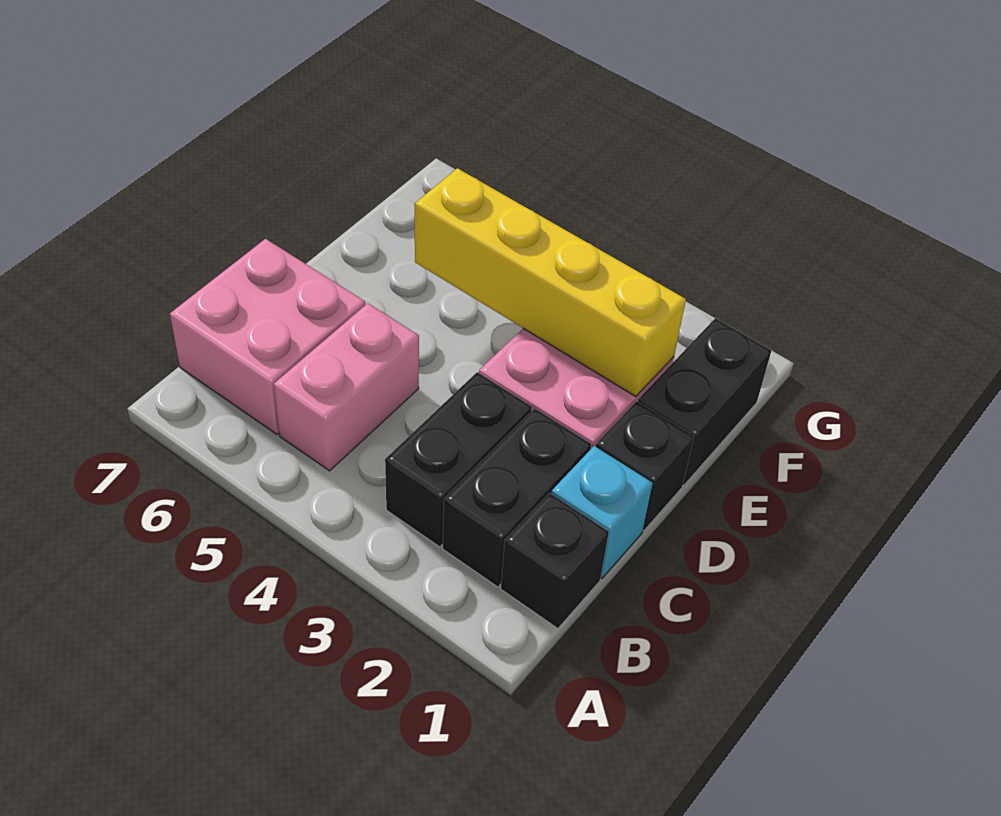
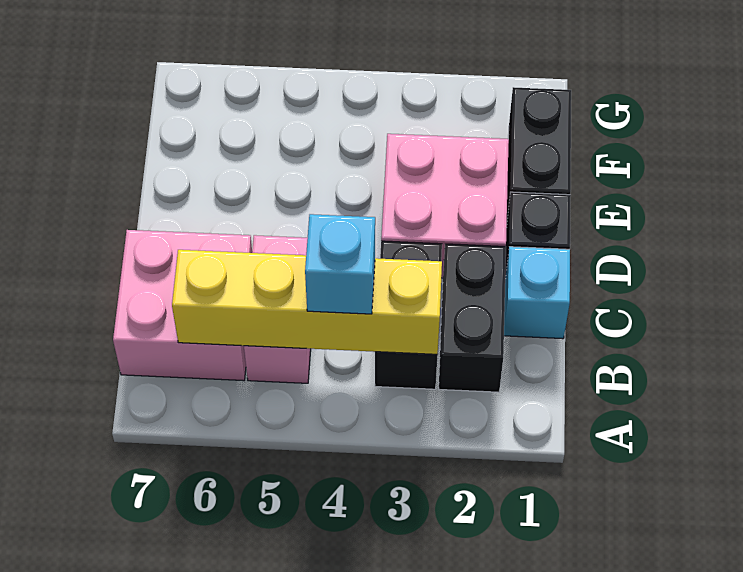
black brick B1 level 1 -> none
none -> cyan brick B4 level 3
yellow brick E2:E5 level 2 -> yellow brick B3:B6 level 2

